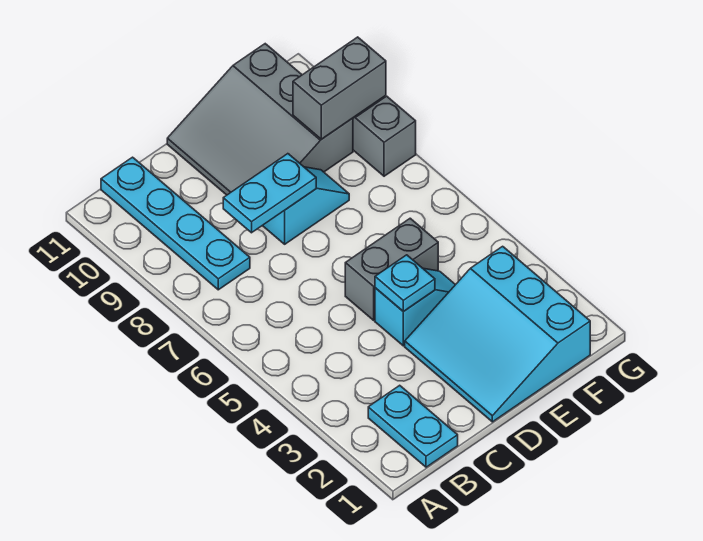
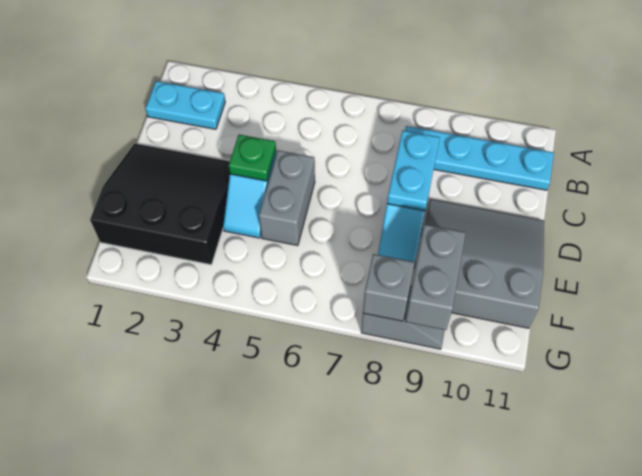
cyan slope D1:F3 level 1 top F -> black slope D1:F3 level 1 top F
cyan plate D4 level 2 -> green plate D4 level 2
none -> grey brick G8 level 2

